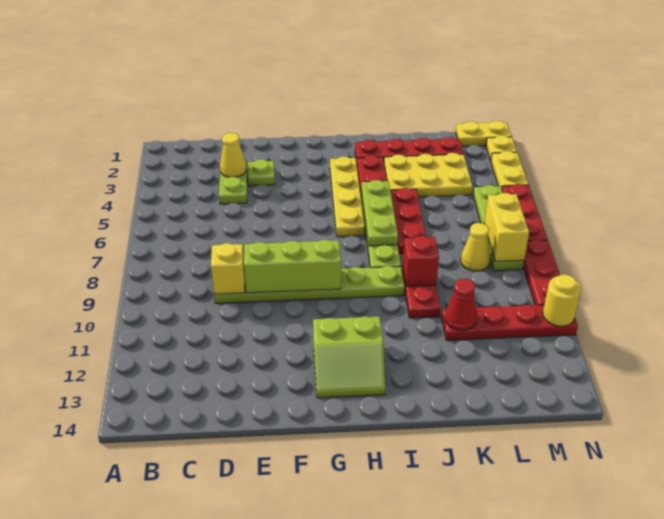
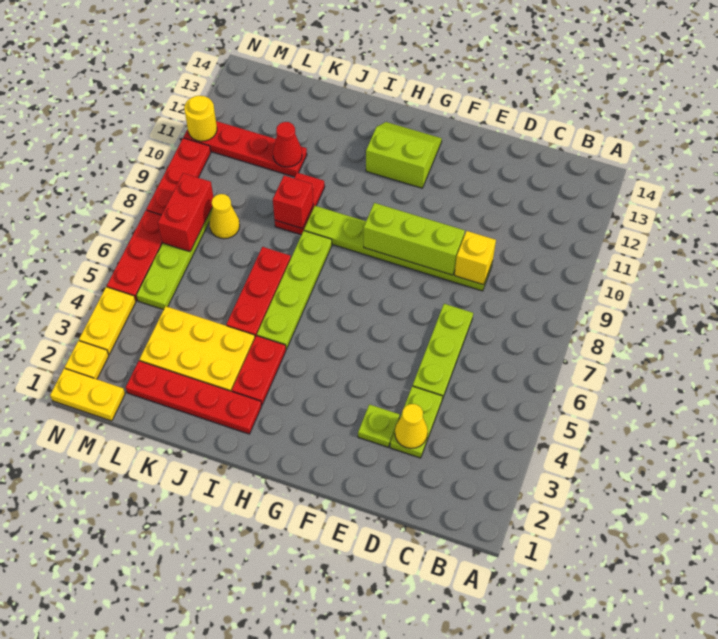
yellow plate H3:H6 level 1 -> none
lime plate I5:I7 level 2 -> lime plate D5:D7 level 1
yellow brick M7:M8 level 2 -> red brick M7:M8 level 2

